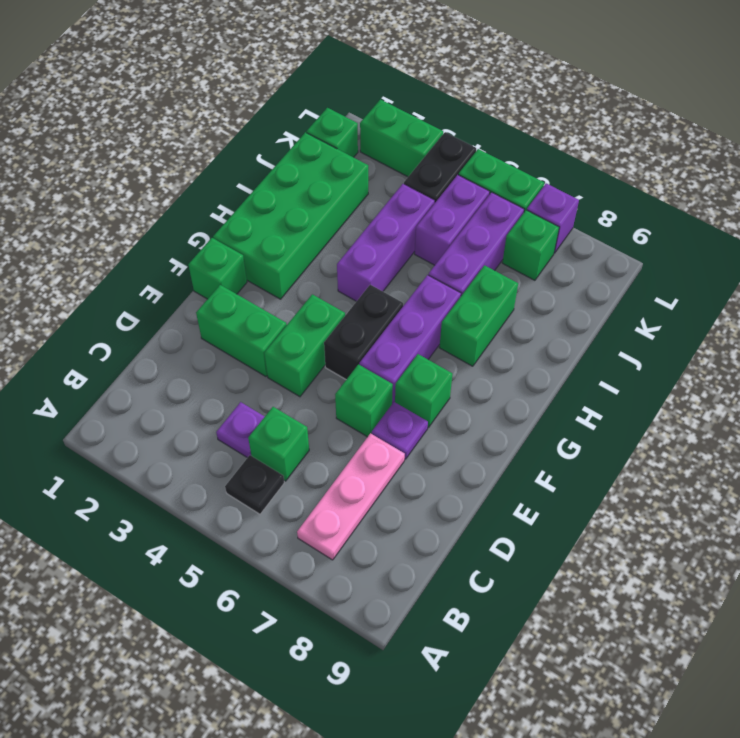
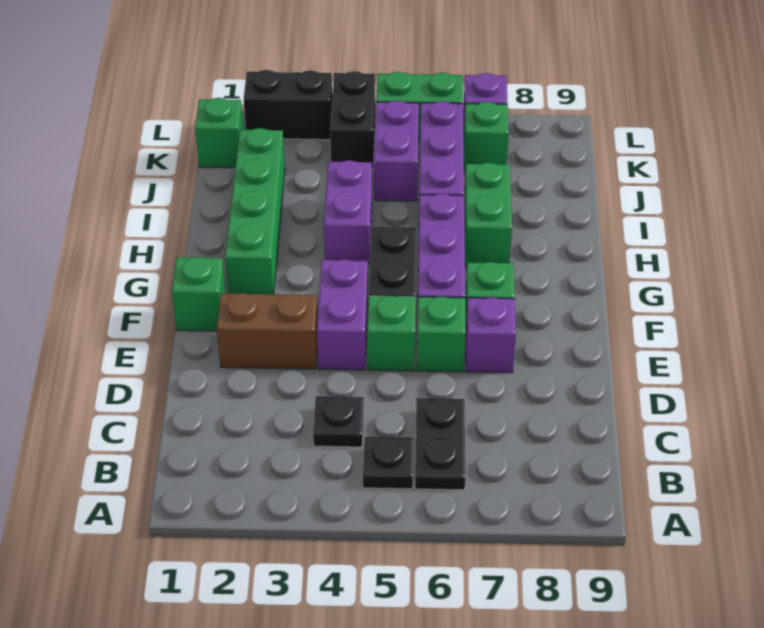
none -> black plate B6:C6 level 1
pink plate B7:D7 level 1 -> none
purple plate C4 level 1 -> black plate C4 level 1
green brick C5 level 1 -> green brick E5 level 1
green brick E2:E3 level 1 -> brown brick E2:E3 level 1
green brick E4:F4 level 1 -> purple brick E4:F4 level 1
purple plate E7 level 1 -> purple brick E7 level 1
green brick G1:J2 level 1 -> green brick G2:J2 level 1
purple brick H4:J4 level 1 -> purple brick H4:I4 level 1
green brick L2:L3 level 1 -> black brick L2:L3 level 1

